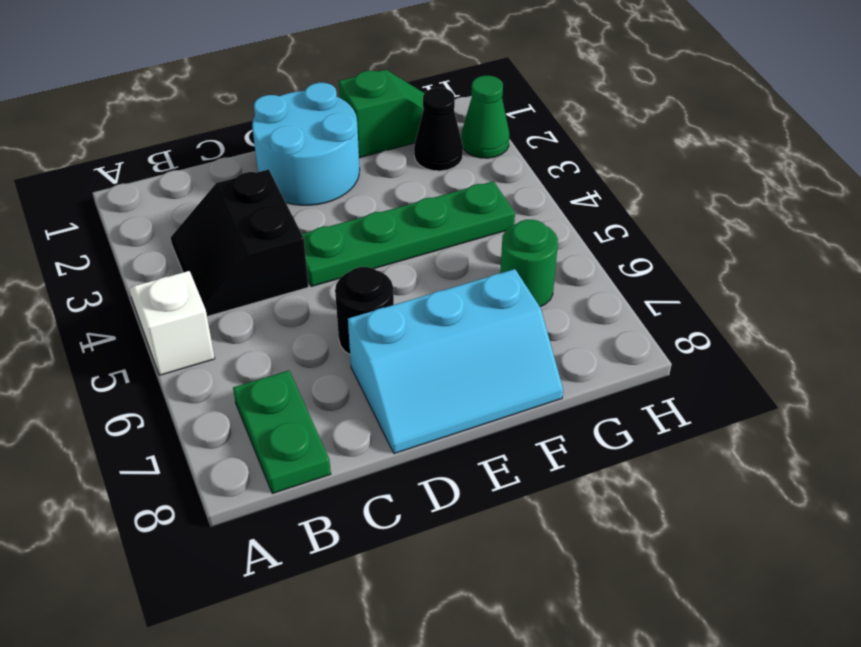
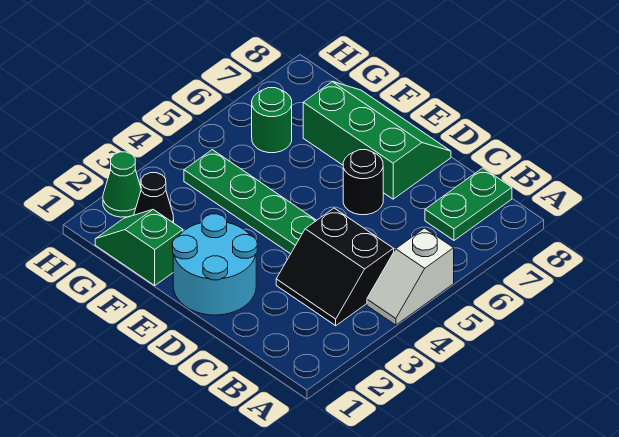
black slope B3:C4 level 1 top C -> black slope B3:C4 level 1 top 4
cyan slope D7:F8 level 1 top 7 -> green slope D7:F8 level 1 top 7

